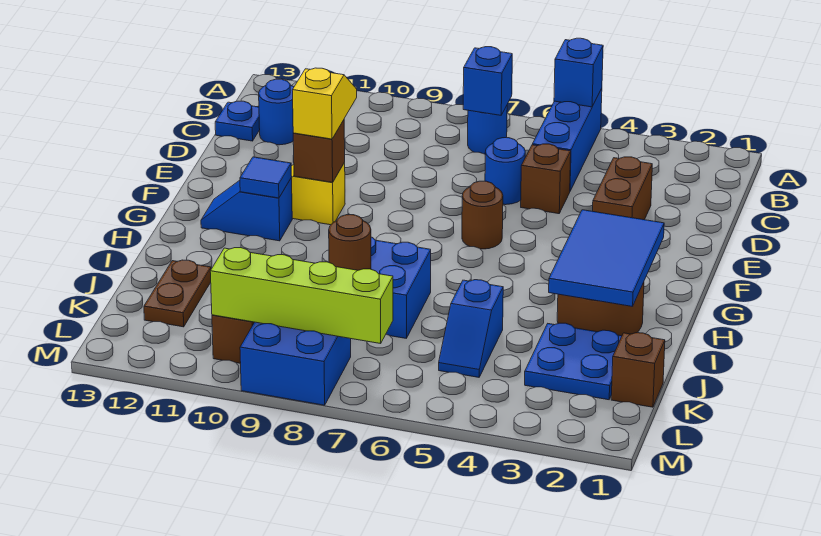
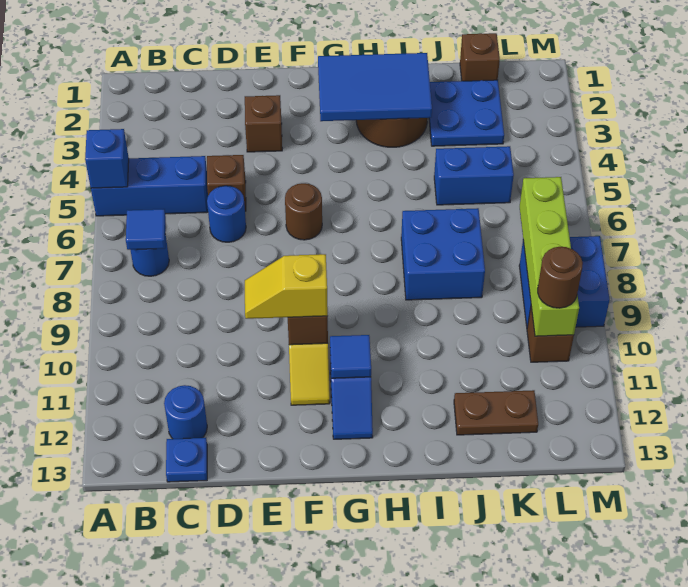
blue brick B7 level 2 -> blue tile B7 level 2
brown brick D3:E3 level 1 -> brown brick E3 level 1
blue slope J5:K5 level 1 top J -> blue brick J5:K5 level 1
brown round brick J8 level 2 -> brown round brick L10 level 3

